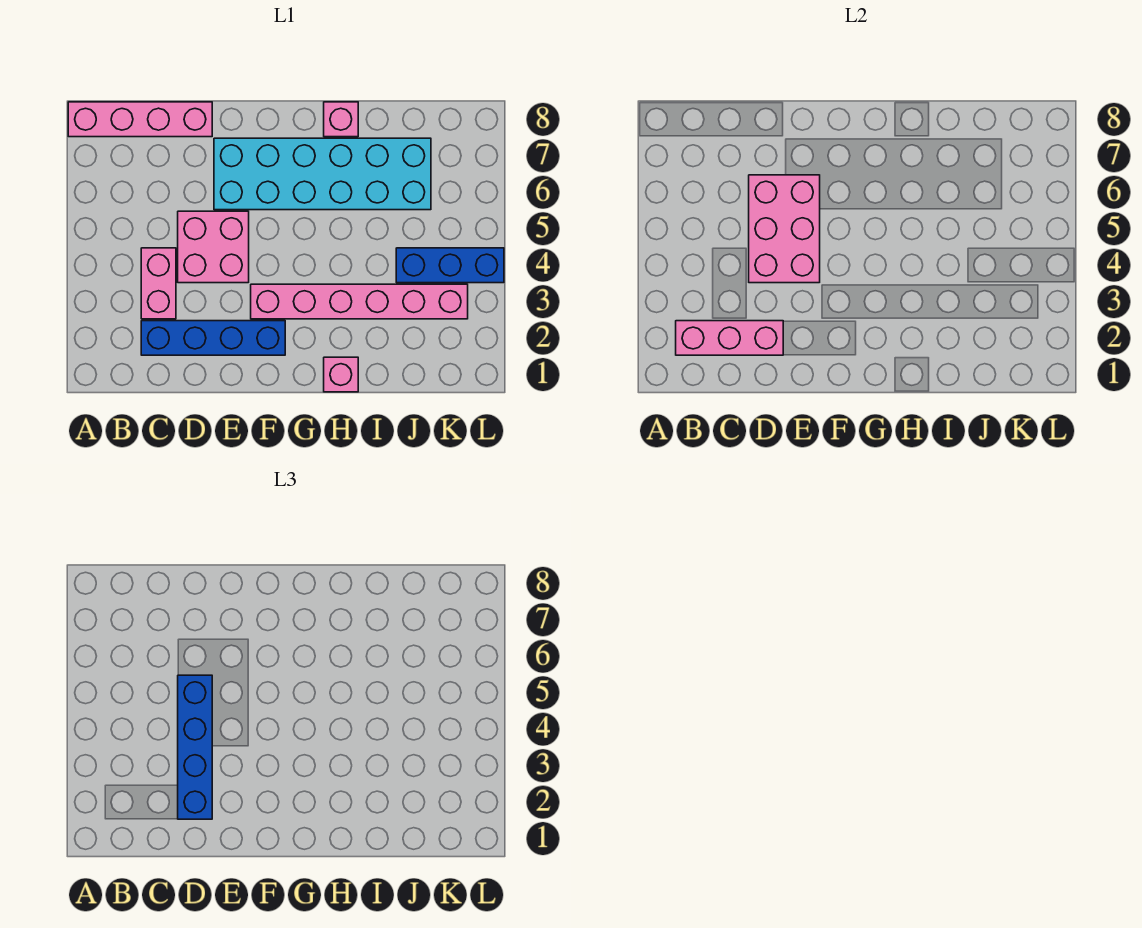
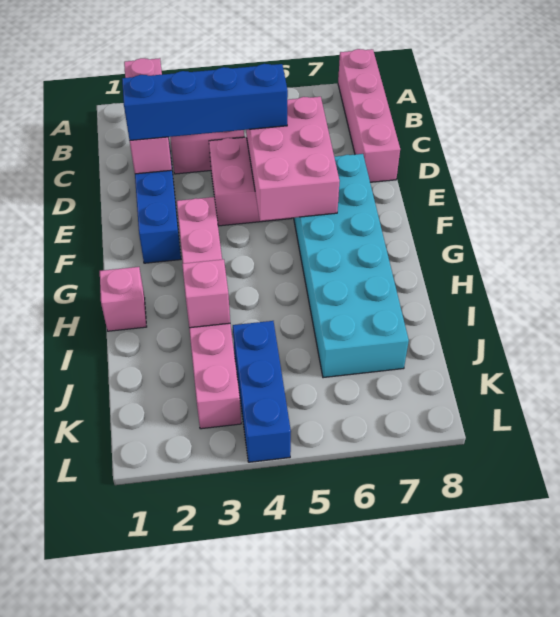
pink brick D4:E6 level 2 -> pink brick D5:F6 level 2
pink brick H8 level 1 -> pink brick I3 level 2

